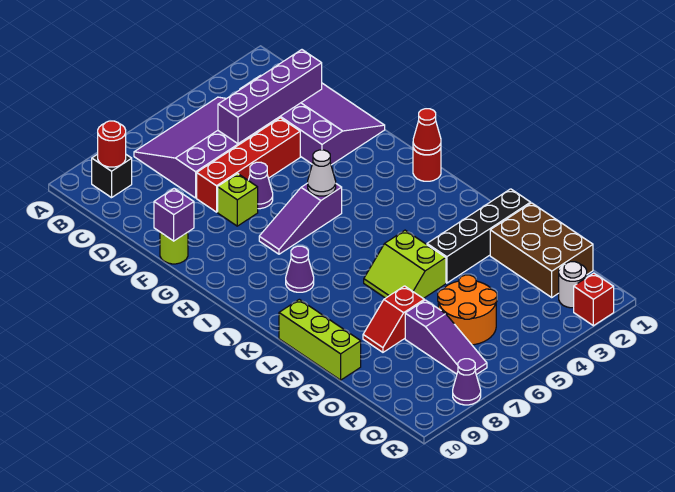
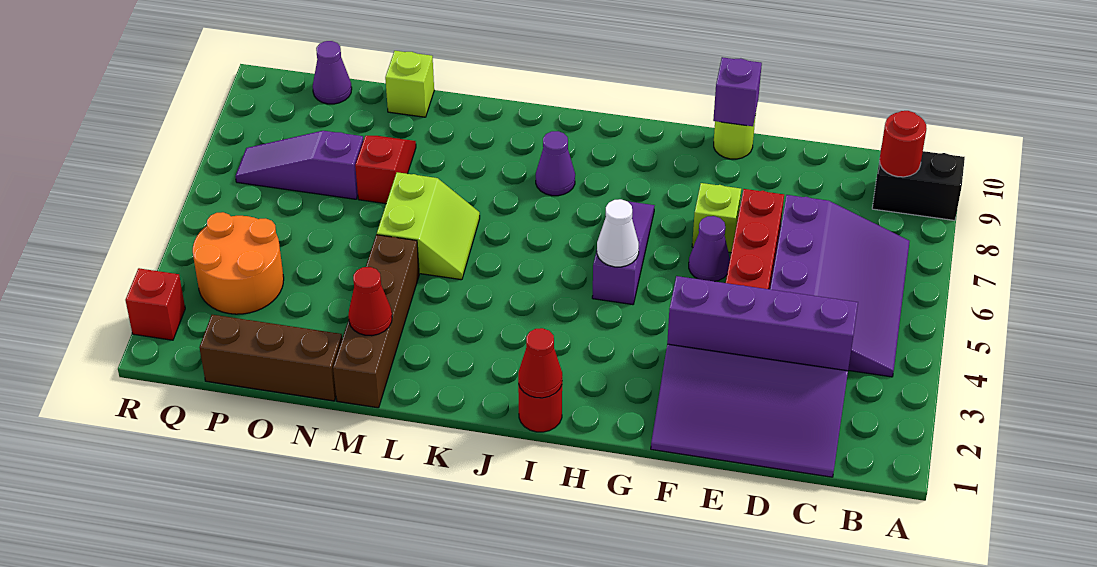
black brick B9 level 1 -> black brick A9:B9 level 1
purple brick D2:D5 level 2 -> purple brick C3:F3 level 2
lime slope L5:M6 level 1 top 5 -> lime slope L5:M6 level 1 top M
lime brick L10:N10 level 1 -> lime brick N10 level 1
black brick M1:M4 level 1 -> brown brick M1:M4 level 1
none -> red cone M2 level 2
brown brick N1:P2 level 1 -> brown brick N1:P1 level 1
orange round brick O5:P6 level 1 -> orange round brick P3:Q4 level 1
white round brick Q2 level 1 -> none
purple cone R8 level 1 -> purple cone P10 level 1

